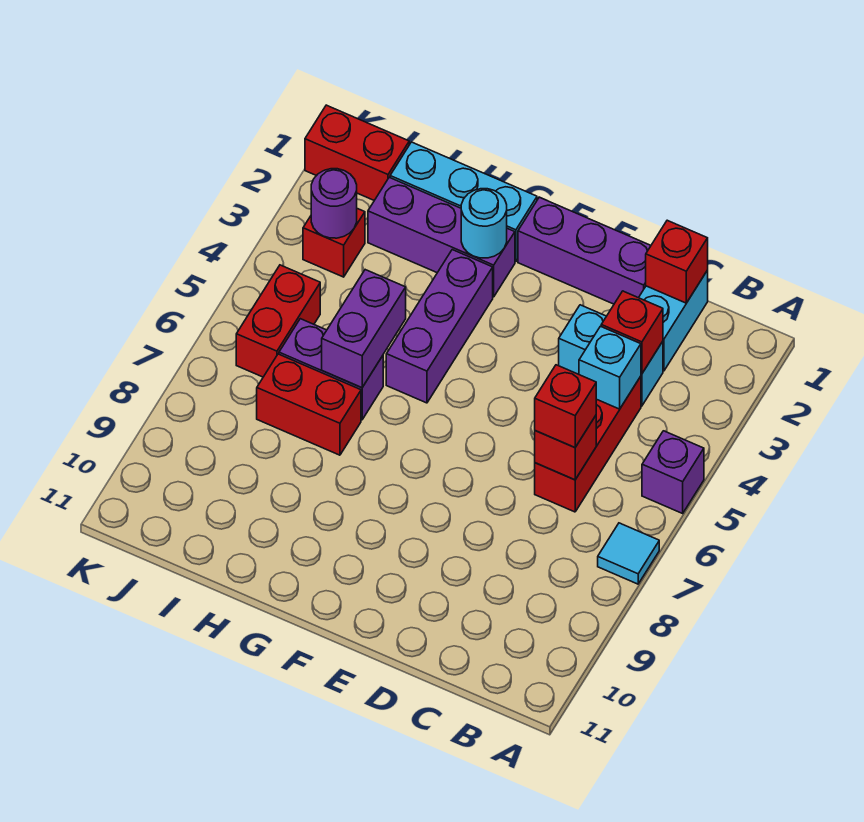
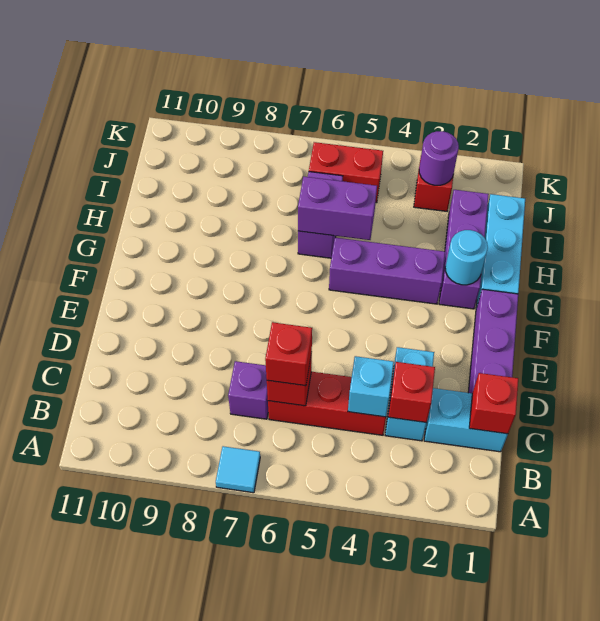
purple brick A5 level 1 -> purple brick C7 level 1
red brick H7:I7 level 1 -> none
red brick J1:K1 level 1 -> none

